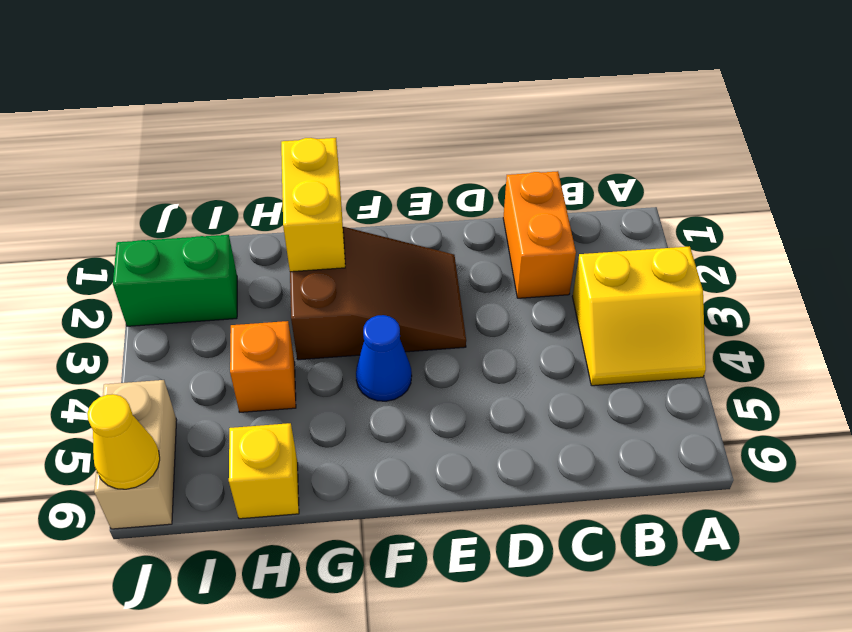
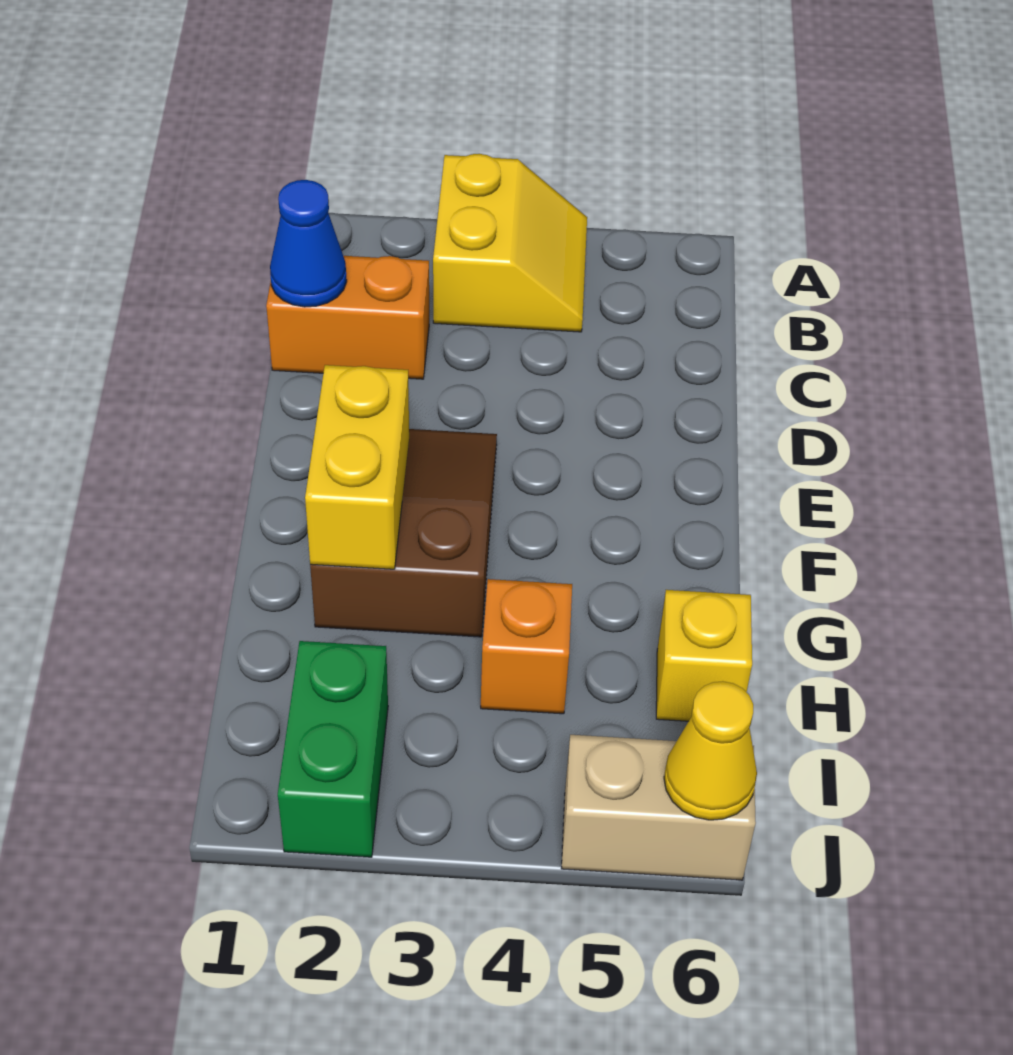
blue cone F4 level 1 -> blue cone C1 level 2
yellow brick G1:G2 level 2 -> yellow brick F2:G2 level 2

